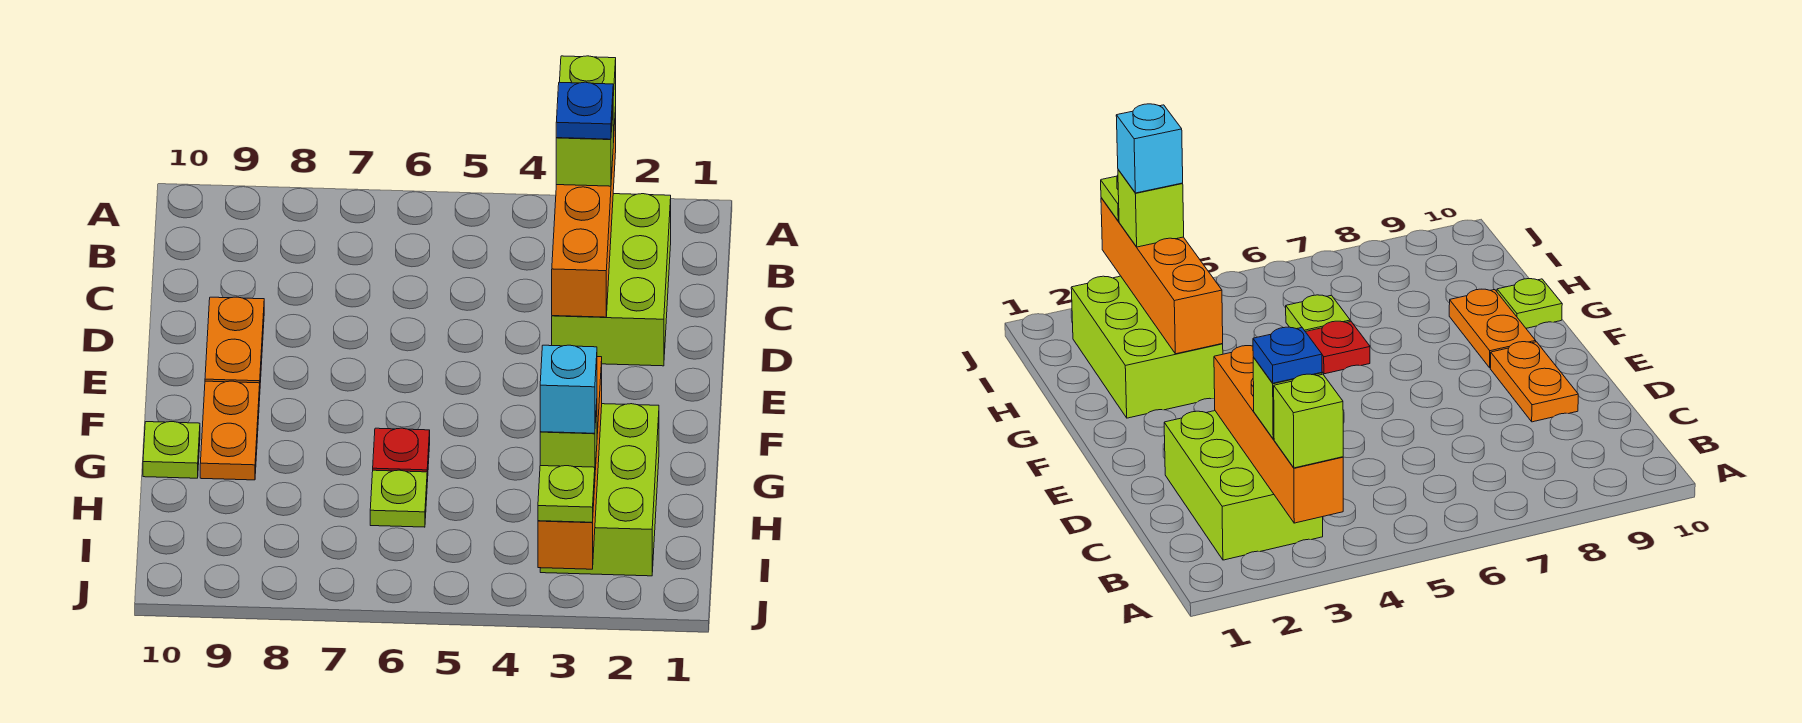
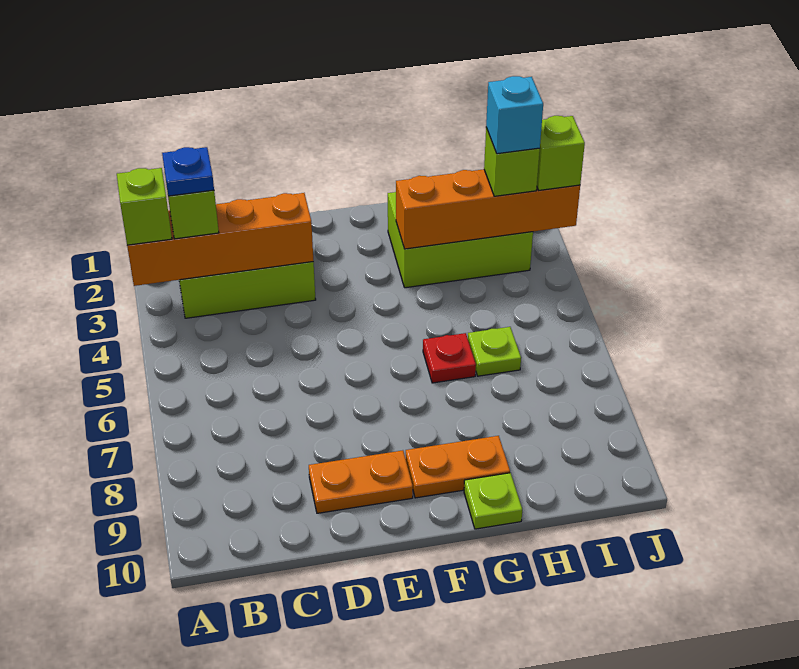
lime plate J3 level 3 -> lime brick J3 level 3

